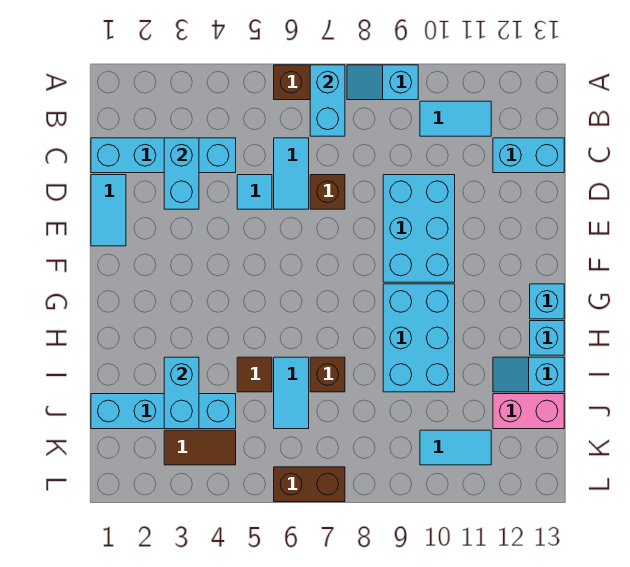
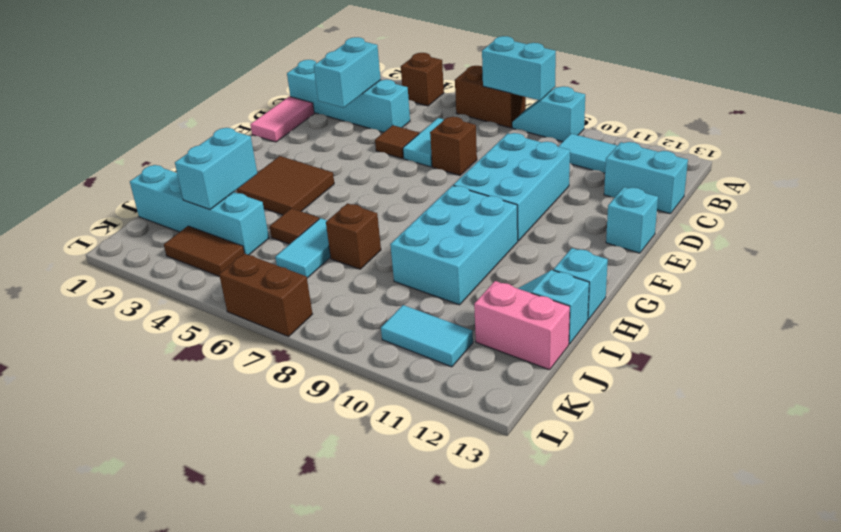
none -> brown brick A4 level 1
cyan brick A7:B7 level 2 -> cyan brick A7:A8 level 2
cyan tile D1:E1 level 1 -> pink tile D1:E1 level 1
cyan tile D5 level 1 -> brown tile D5 level 1
none -> brown tile G3:H4 level 1
cyan brick G13 level 1 -> cyan brick E13 level 1

